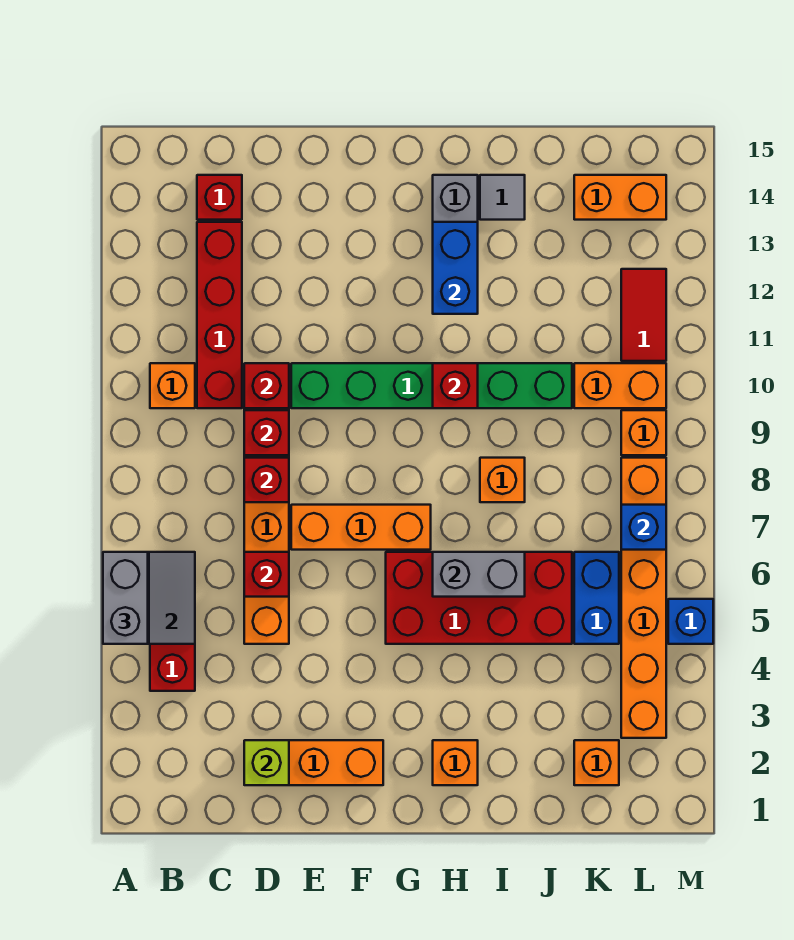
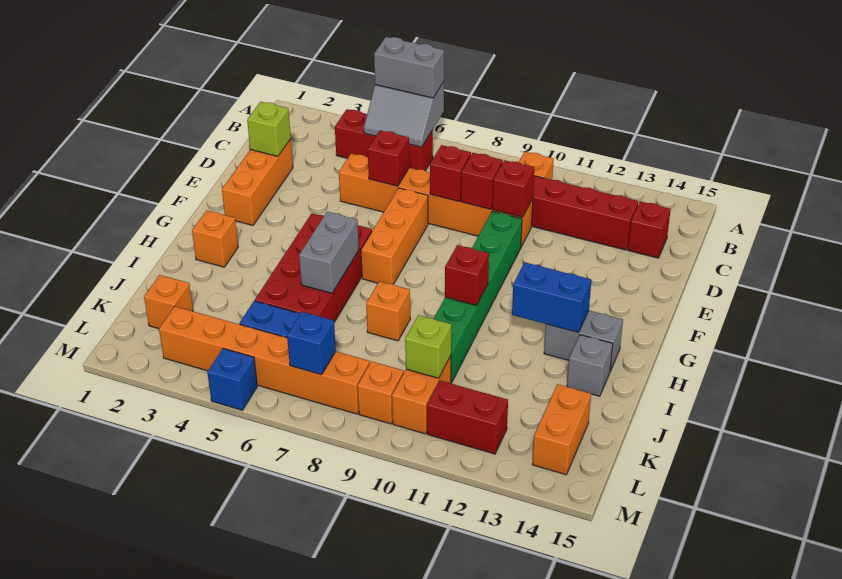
grey tile I14 level 1 -> grey brick I14 level 1
none -> lime brick K10 level 2
red tile L11:L12 level 1 -> red brick L11:L12 level 1

